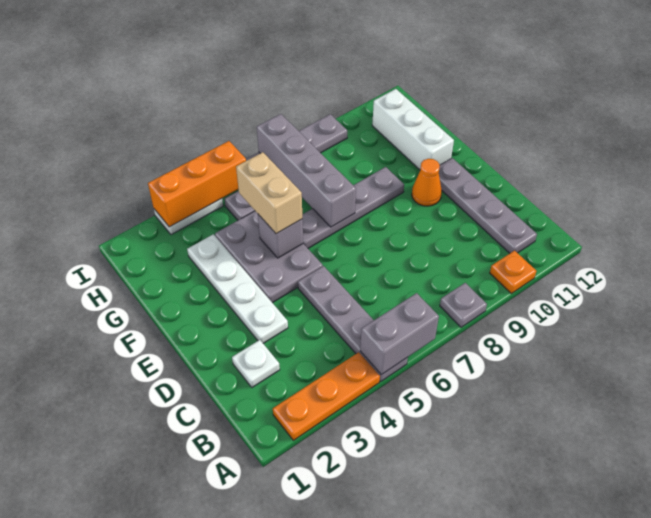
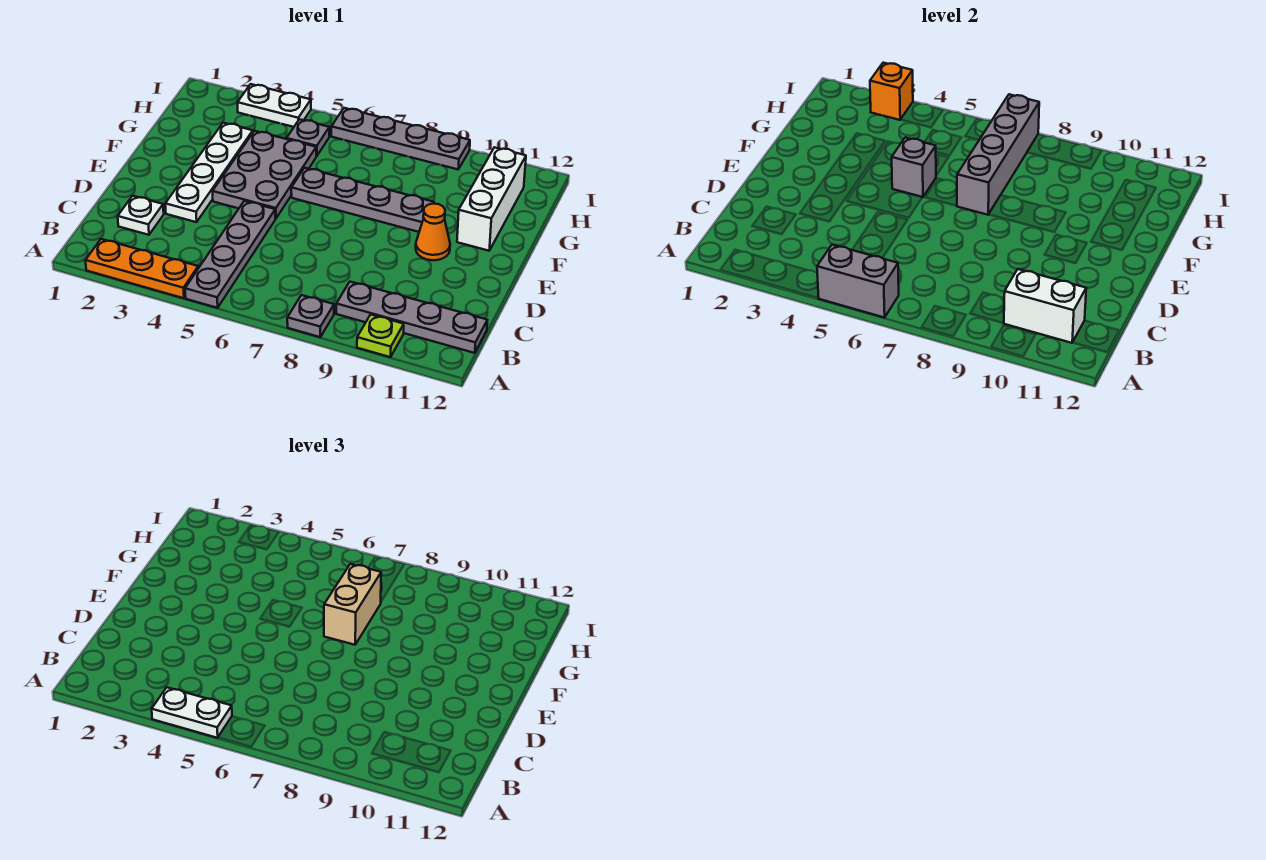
none -> white plate A4:A5 level 3
orange plate A10 level 1 -> lime plate A10 level 1
none -> white brick B10:B11 level 2
grey plate B11:E11 level 1 -> grey plate B9:B12 level 1
tan brick F5:G5 level 3 -> tan brick F7:G7 level 3
orange brick I3:I5 level 2 -> orange brick I3 level 2

